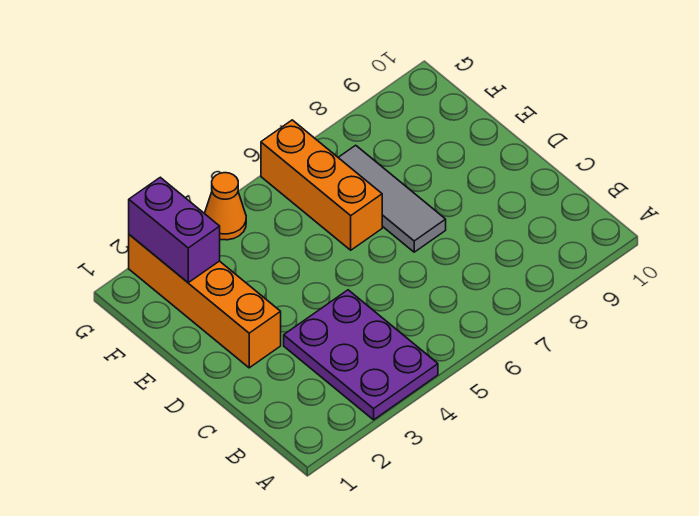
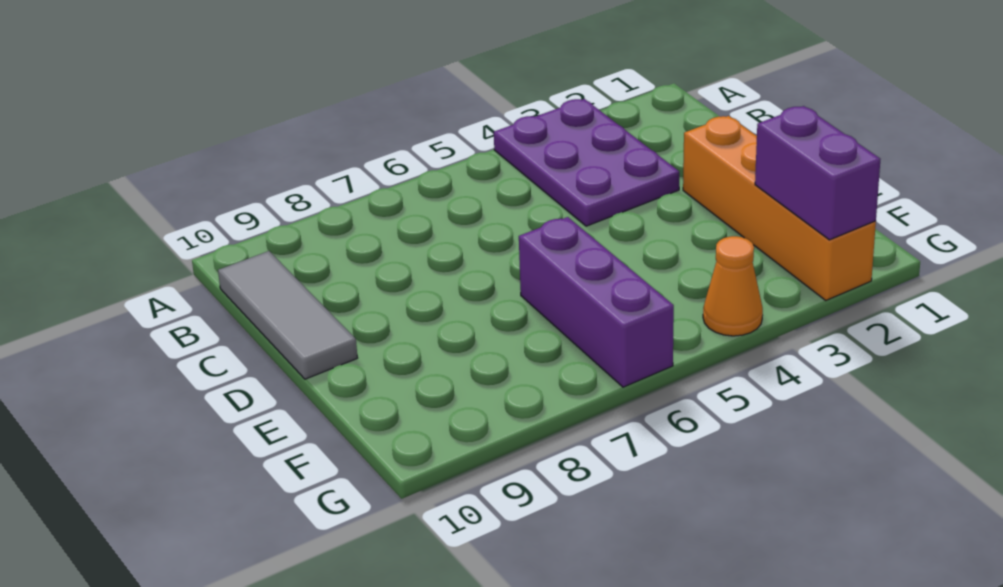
grey tile D7:F7 level 1 -> grey tile B10:D10 level 1
orange brick E6:G6 level 1 -> purple brick E6:G6 level 1

